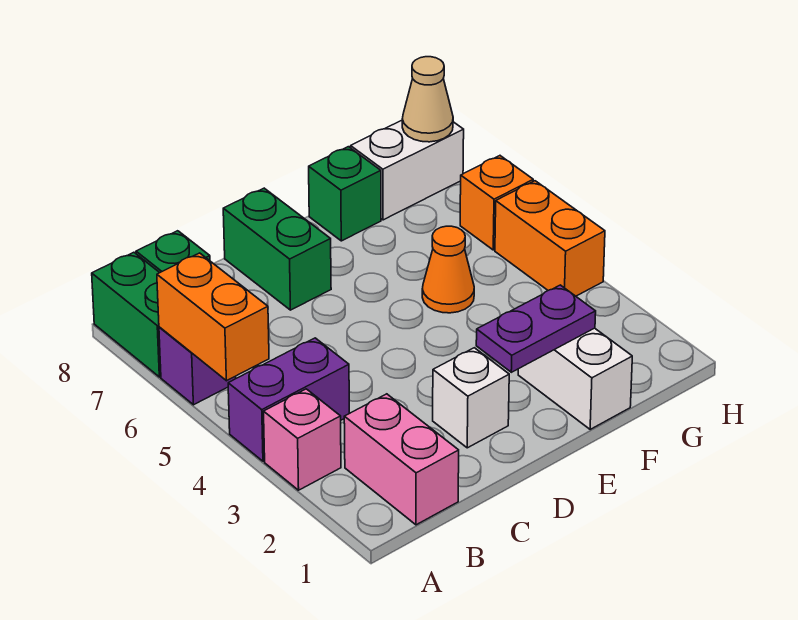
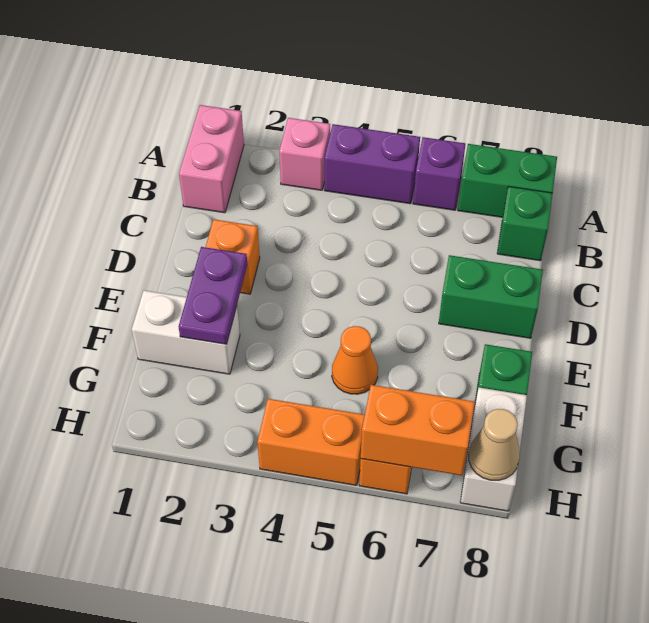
purple brick A4:B4 level 1 -> purple brick A4:A5 level 1
orange brick A5:A6 level 2 -> orange brick H6:H7 level 2
pink brick B1:B2 level 1 -> pink brick A1:B1 level 1
white brick D2 level 1 -> orange brick D2 level 1

